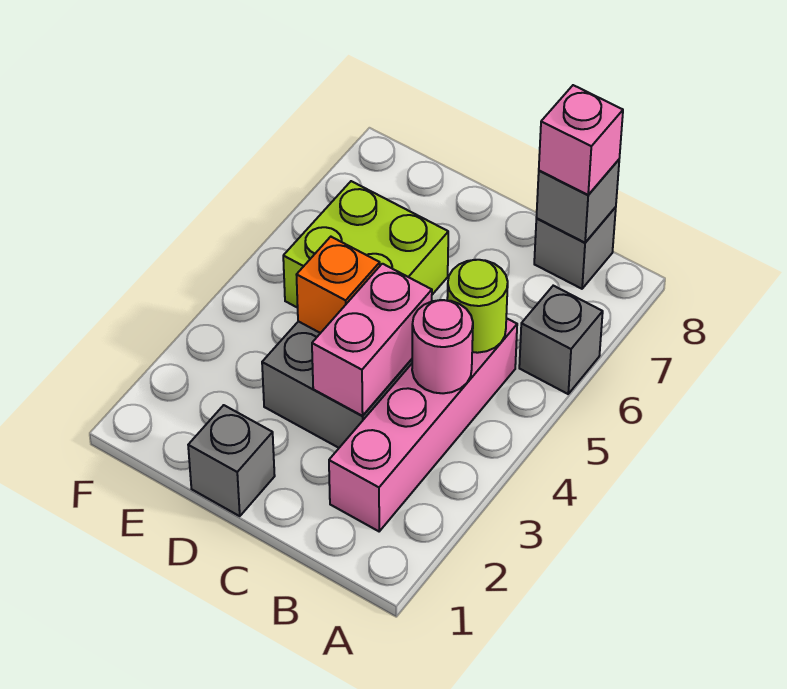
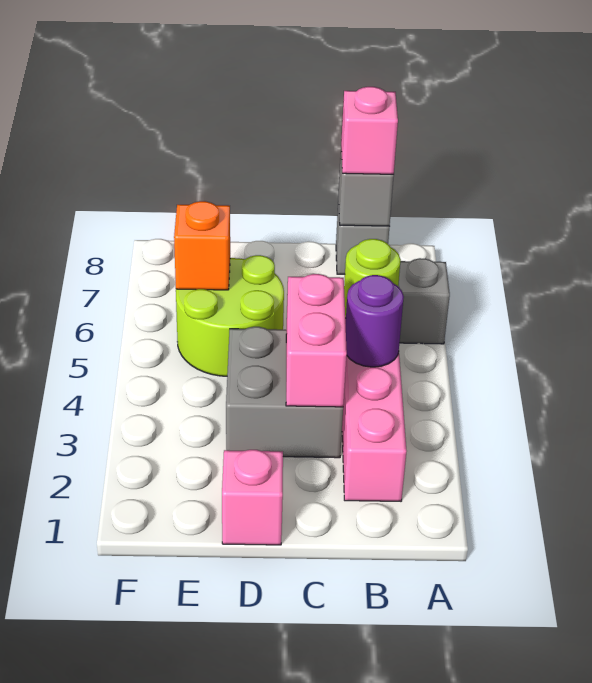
pink round brick B4 level 2 -> purple round brick B4 level 2
grey brick D1 level 1 -> pink brick D1 level 1
orange brick D4 level 2 -> orange brick E6 level 2
lime brick D5:E6 level 1 -> lime round brick D5:E6 level 1

